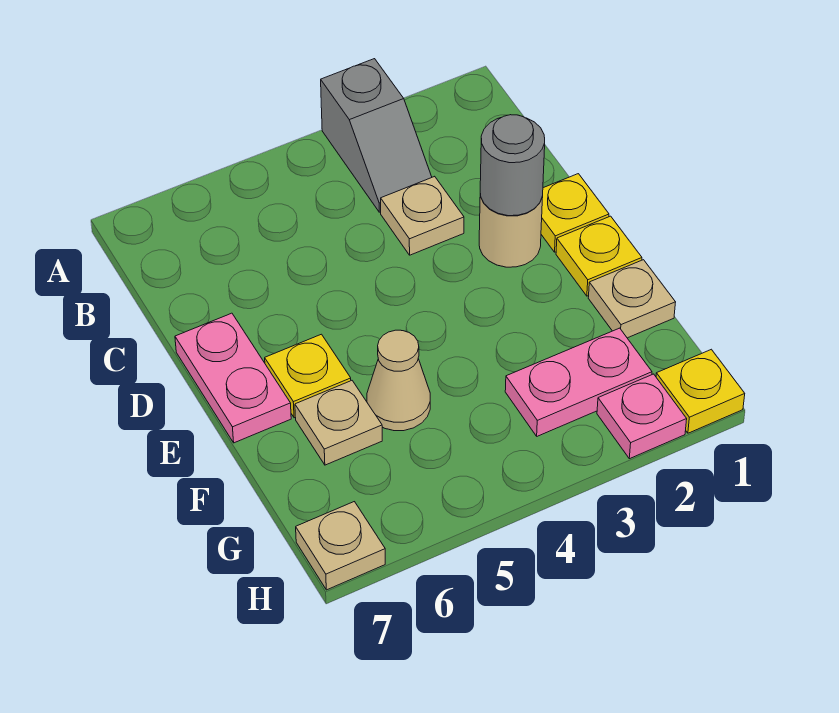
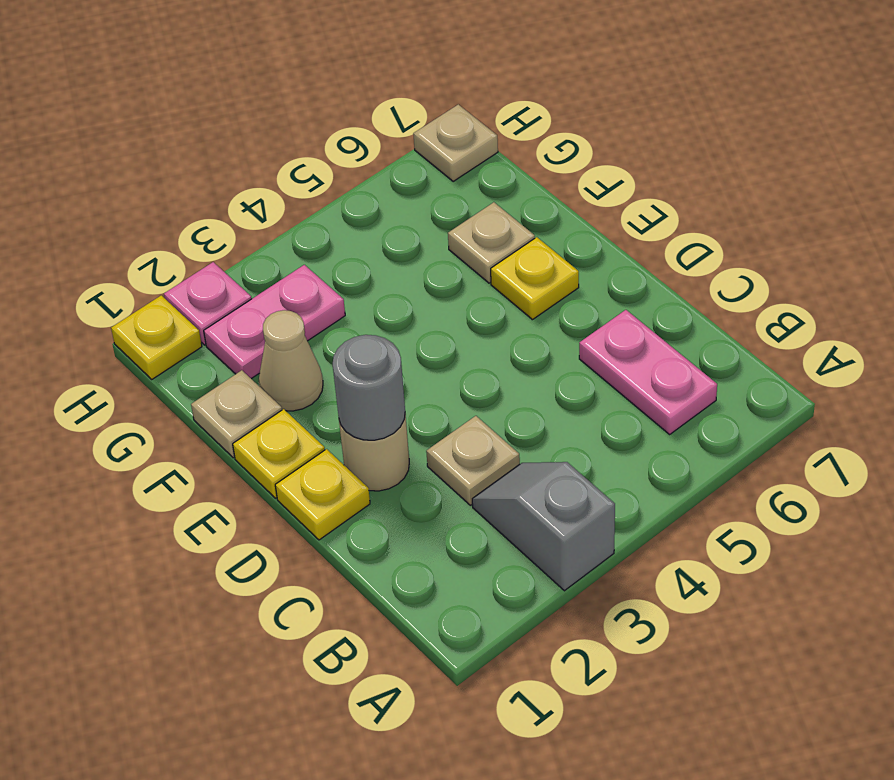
pink plate D7:E7 level 1 -> pink plate B6:C6 level 1
tan cone F5 level 1 -> tan cone F2 level 1

